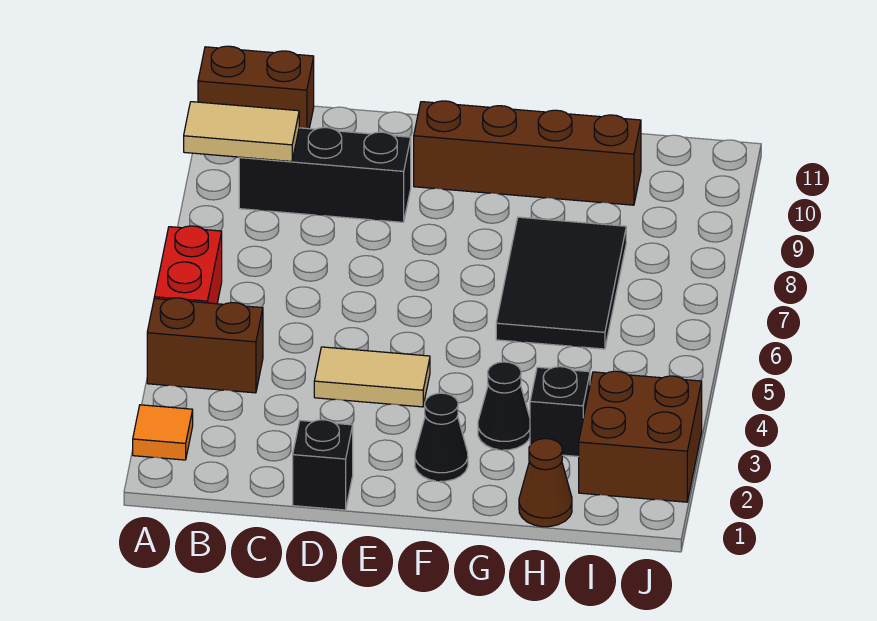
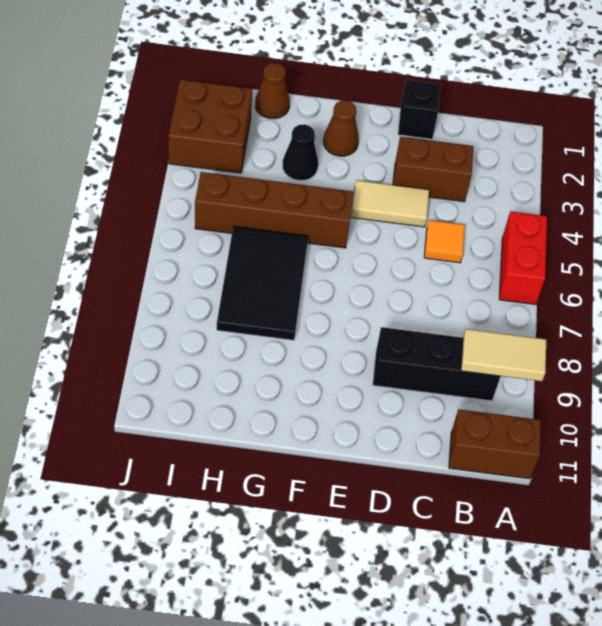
orange tile A2 level 1 -> orange tile C5 level 1
brown brick A4:B4 level 1 -> brown brick C3:D3 level 1
brown brick E10:H10 level 1 -> brown brick F5:I5 level 1
black cone F2 level 1 -> brown cone F2 level 1
black brick H3 level 1 -> none

